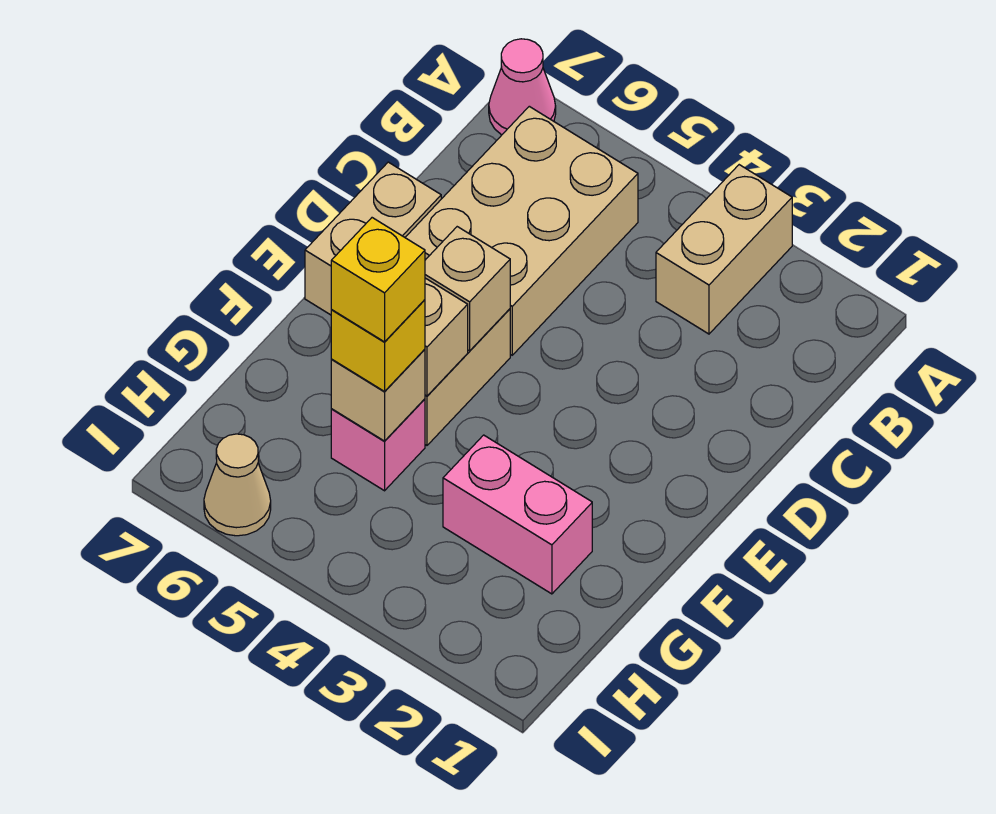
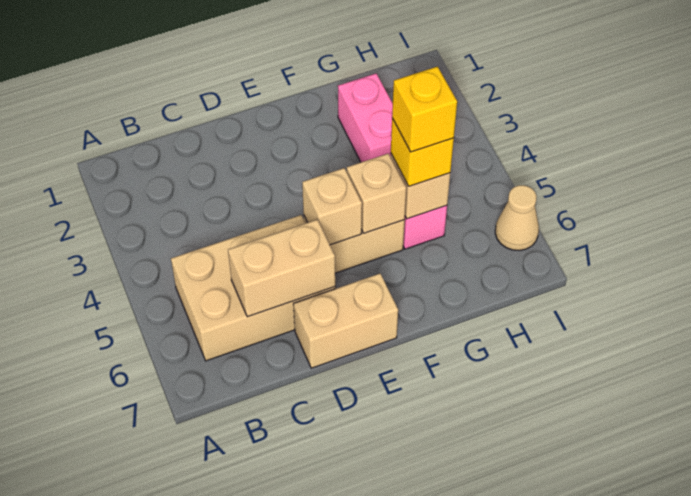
tan brick A3:B3 level 1 -> tan brick C6:D6 level 2
pink cone A7 level 1 -> none

